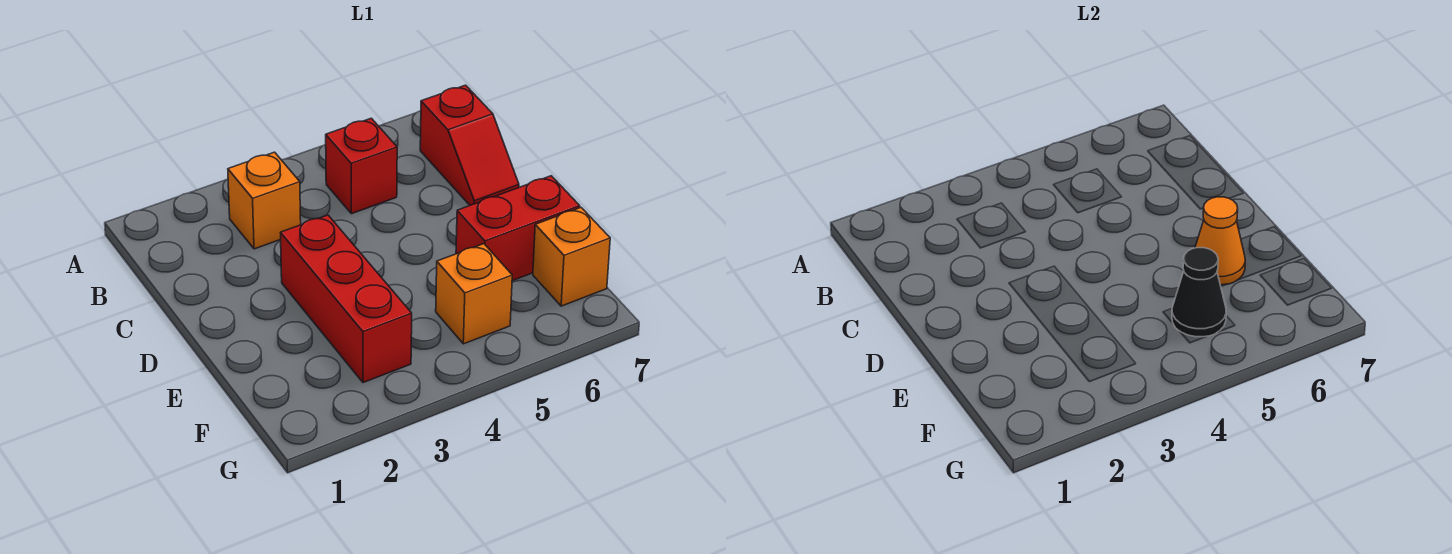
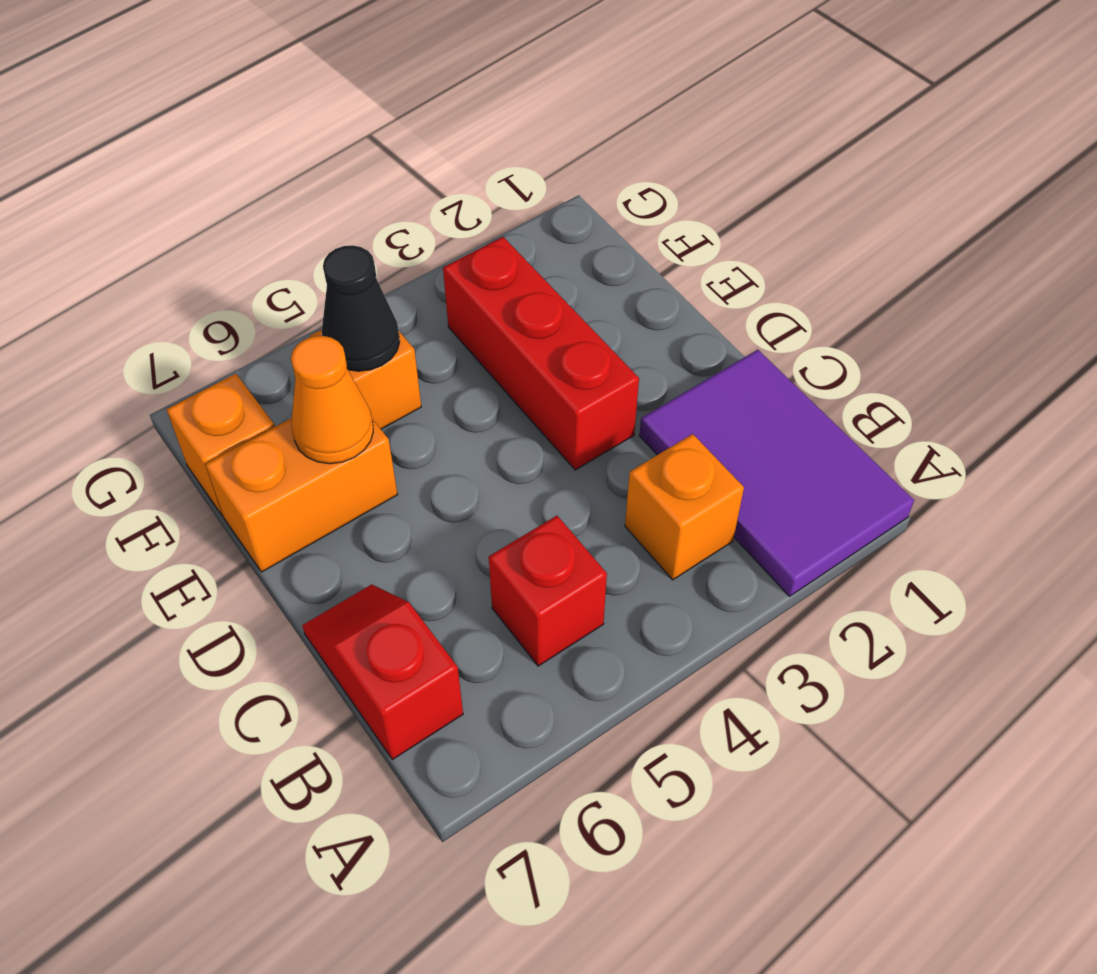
none -> purple tile A1:C2 level 1
red brick E6:E7 level 1 -> orange brick E6:E7 level 1

